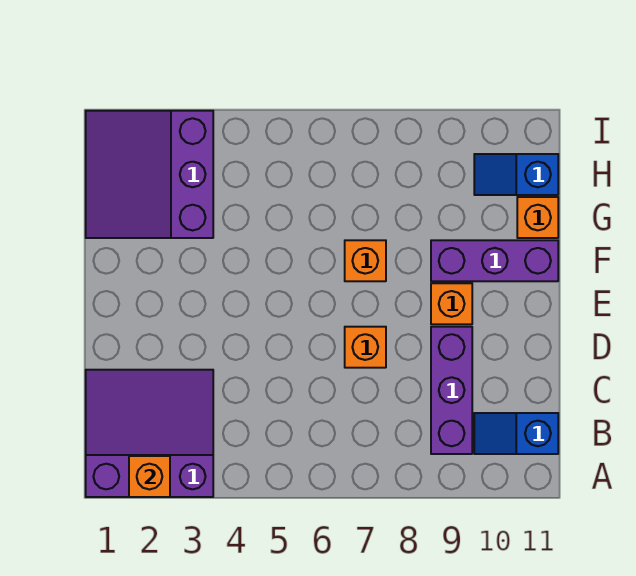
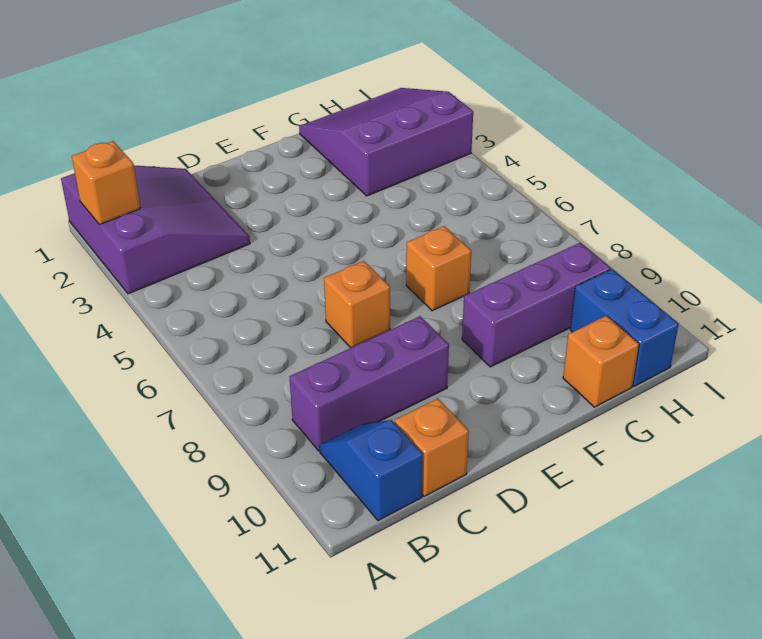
orange brick E9 level 1 -> orange brick C11 level 1
purple brick F9:F11 level 1 -> purple brick F9:H9 level 1
blue slope H10:H11 level 1 top 11 -> blue brick H10:H11 level 1

